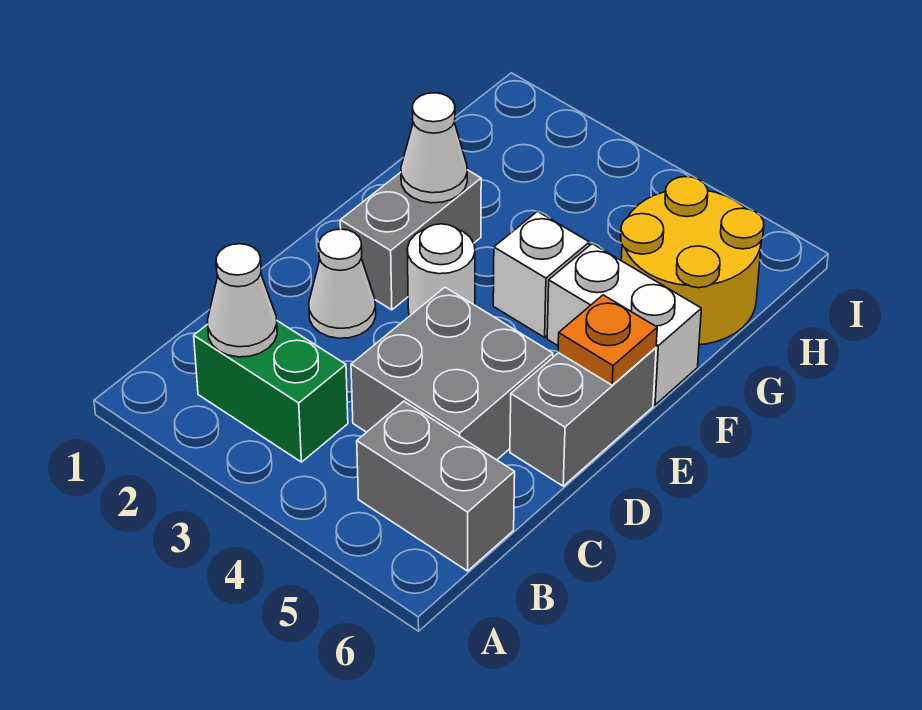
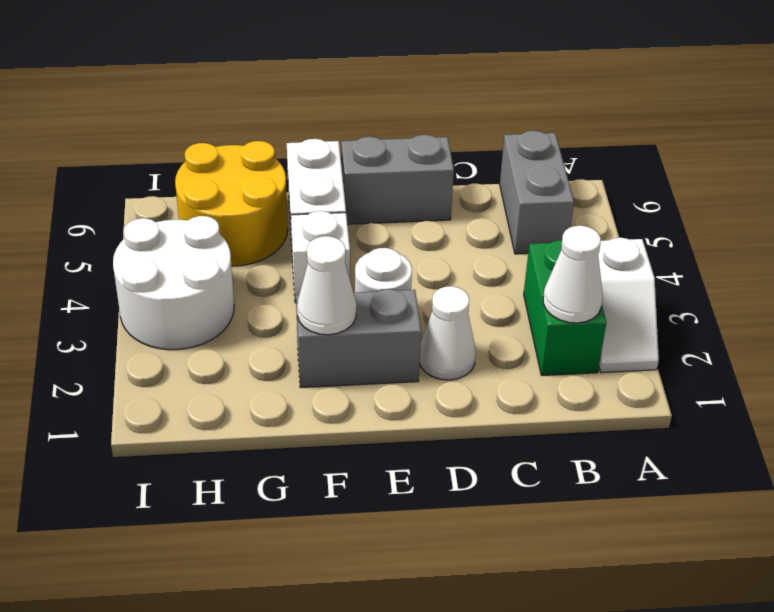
none -> white slope A2:A3 level 1 top 3
grey brick C4:D5 level 1 -> none
orange plate E6 level 2 -> none
none -> white round brick H3:I4 level 1

